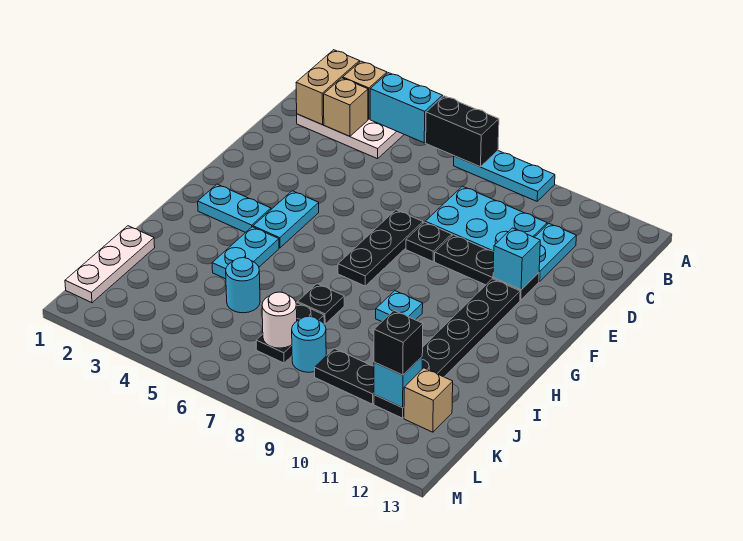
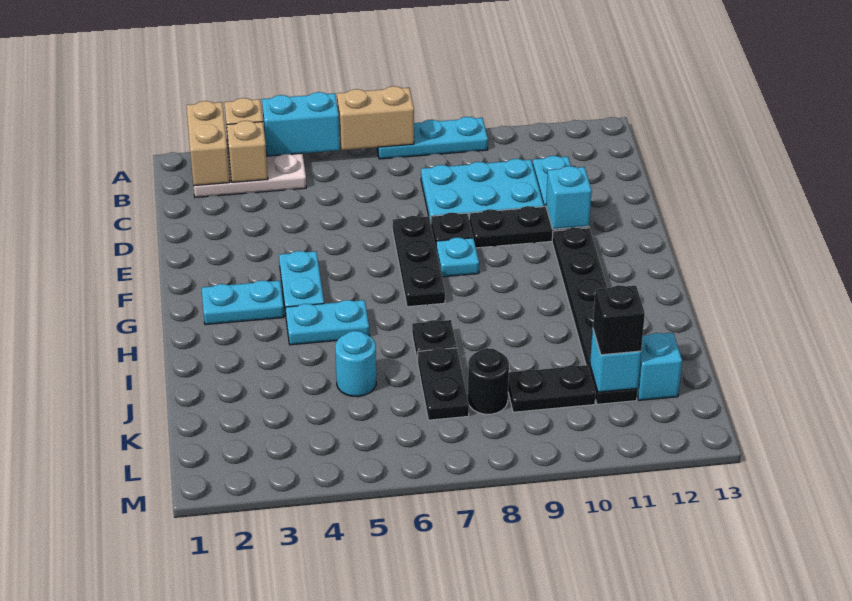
black brick A6:A7 level 2 -> tan brick A6:A7 level 2
cyan plate H4:I4 level 1 -> cyan plate H4:H5 level 1
cyan plate H9 level 1 -> cyan plate F8 level 1
white plate J1:L1 level 1 -> none
white round brick K7 level 2 -> none
cyan round brick K8 level 1 -> black round brick K8 level 1
tan brick K12 level 1 -> cyan brick K12 level 1

